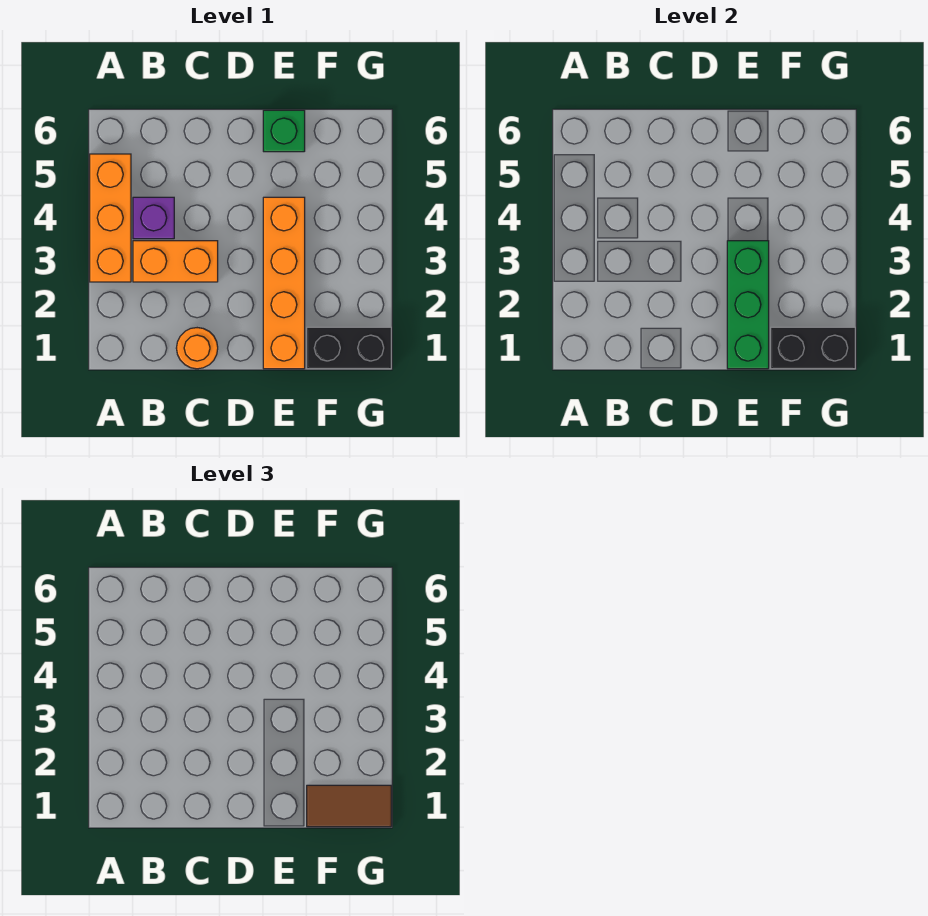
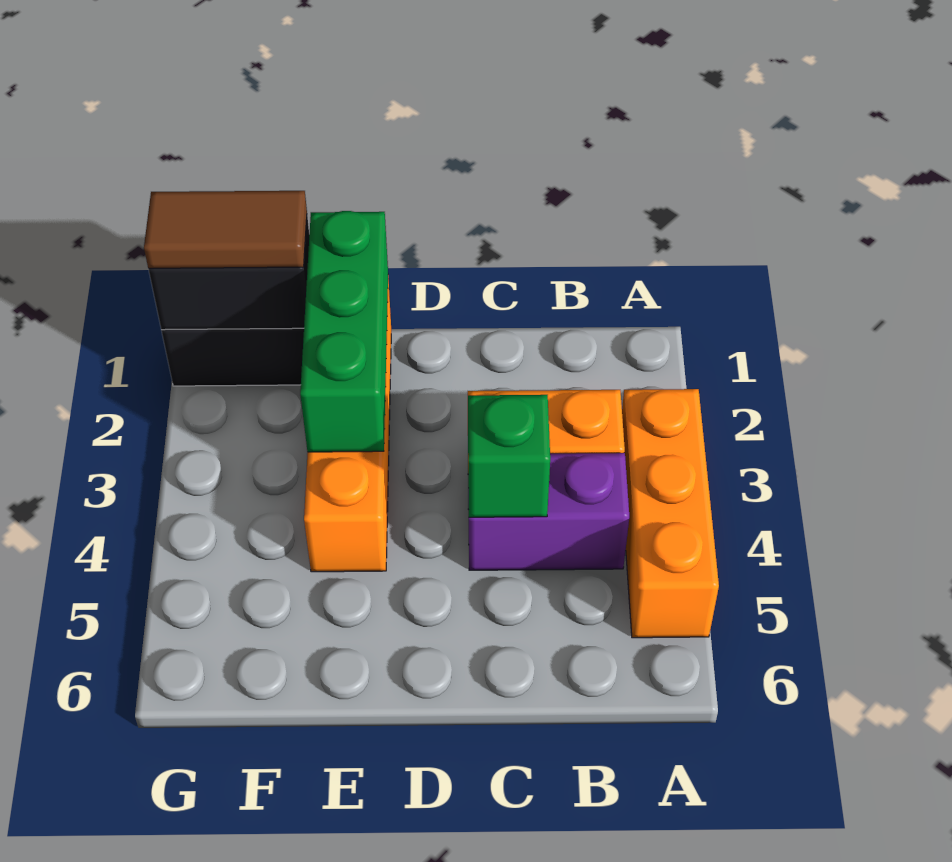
purple brick B4 level 1 -> purple brick B4:C4 level 1
orange round brick C1 level 1 -> none
green brick E6 level 1 -> green brick C4 level 2

